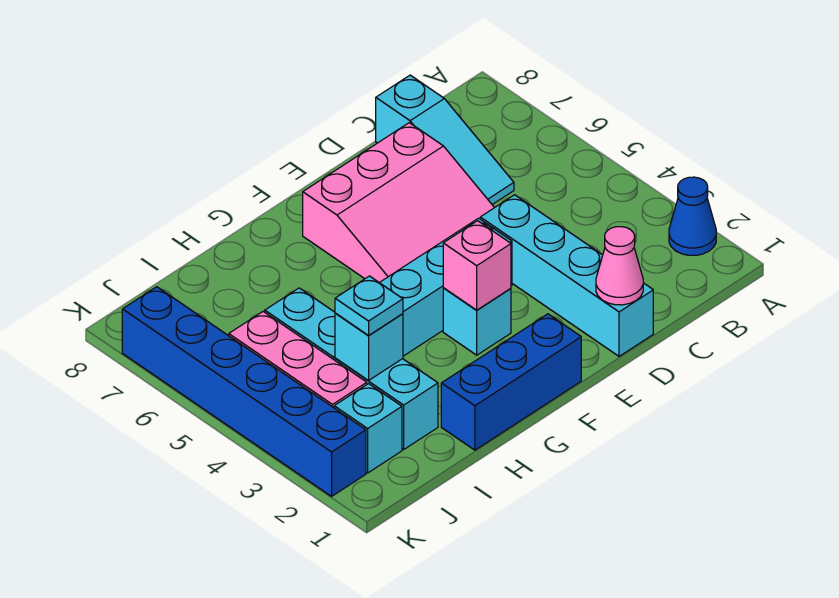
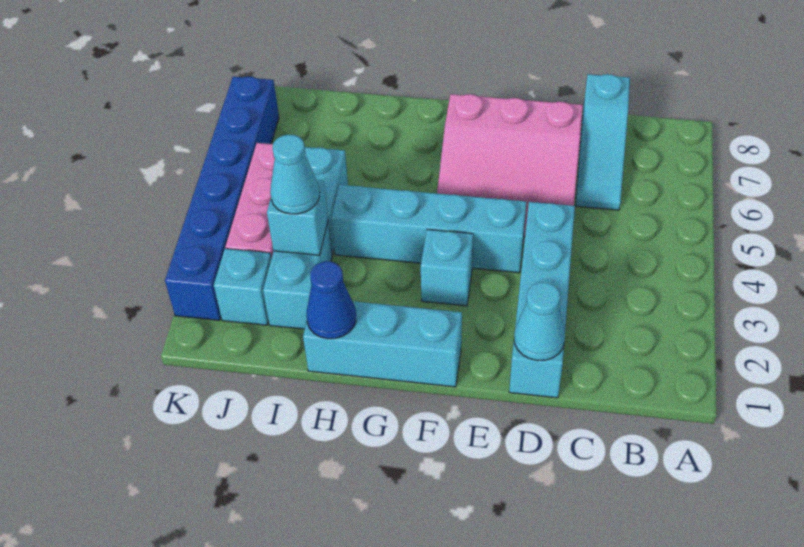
blue cone A2 level 1 -> blue cone H1 level 2
pink cone D1 level 2 -> cyan cone D1 level 2
blue brick F1:H1 level 1 -> cyan brick F1:H1 level 1
pink brick F3 level 2 -> none
cyan plate I3 level 3 -> cyan cone I3 level 3

